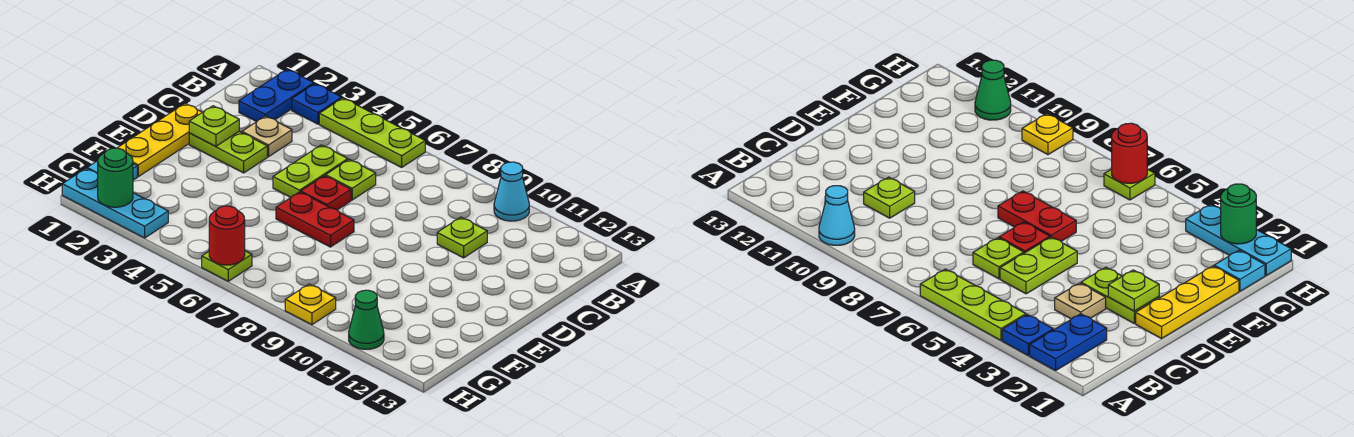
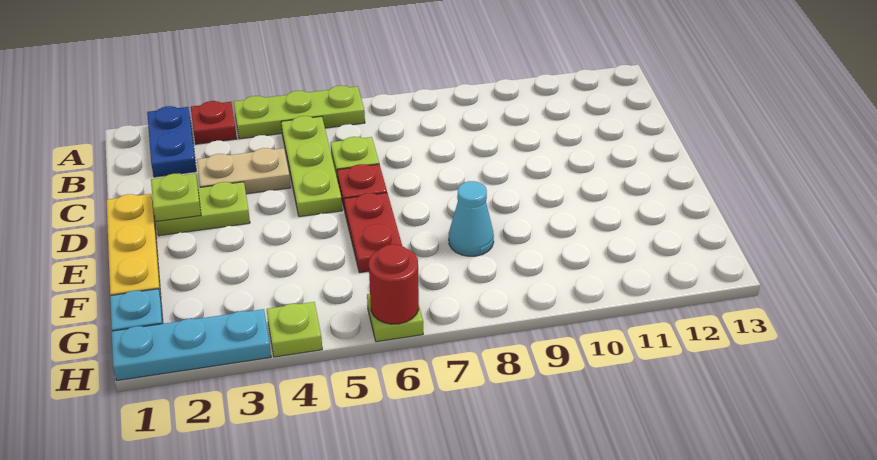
blue plate A3 level 1 -> red plate A3 level 1
cyan cone A10 level 1 -> cyan cone F8 level 1
tan plate C3 level 1 -> tan plate C3:C4 level 1
lime plate C5:D5 level 1 -> lime plate B5:D5 level 1
lime plate C10 level 1 -> lime plate H4 level 1
red plate E6:E7 level 1 -> red plate E6:F6 level 1
green round brick H2 level 2 -> none
yellow plate H9 level 1 -> none
green cone H11 level 1 -> none

